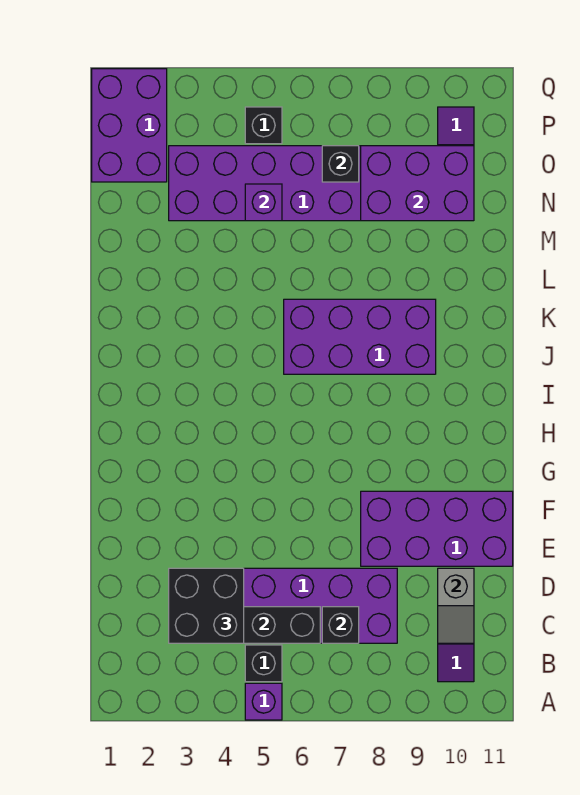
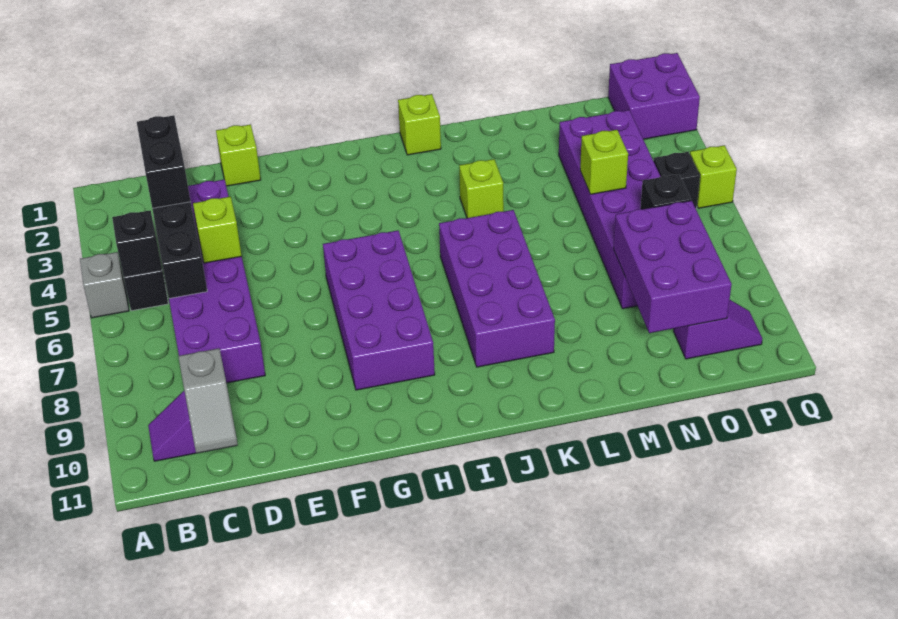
purple brick A5 level 1 -> grey brick A5 level 1
black brick C3:D4 level 3 -> black brick C3:C4 level 3
black brick C7 level 2 -> black brick B5 level 2
grey slope C10:D10 level 2 top D -> grey slope C10:C11 level 2 top 10
none -> lime brick D5 level 2
none -> lime brick E1 level 1
purple brick E8:F11 level 1 -> purple brick G6:H9 level 1
none -> lime brick J1 level 1
none -> lime brick K4 level 1
purple brick N5 level 2 -> lime brick N5 level 2
purple brick O1:Q2 level 1 -> purple brick P1:Q2 level 1
none -> lime brick Q5 level 1

